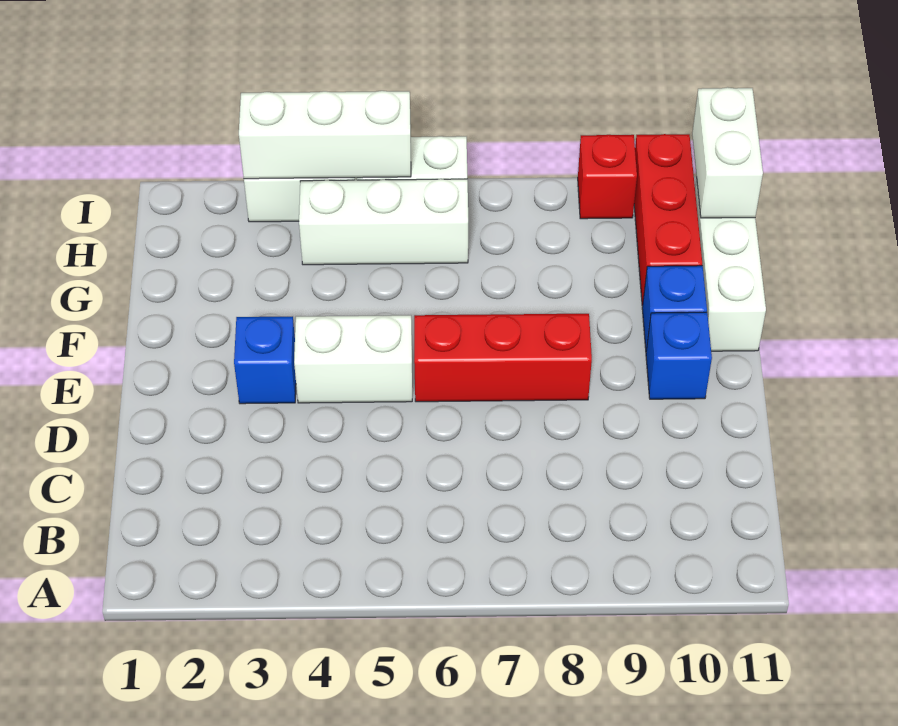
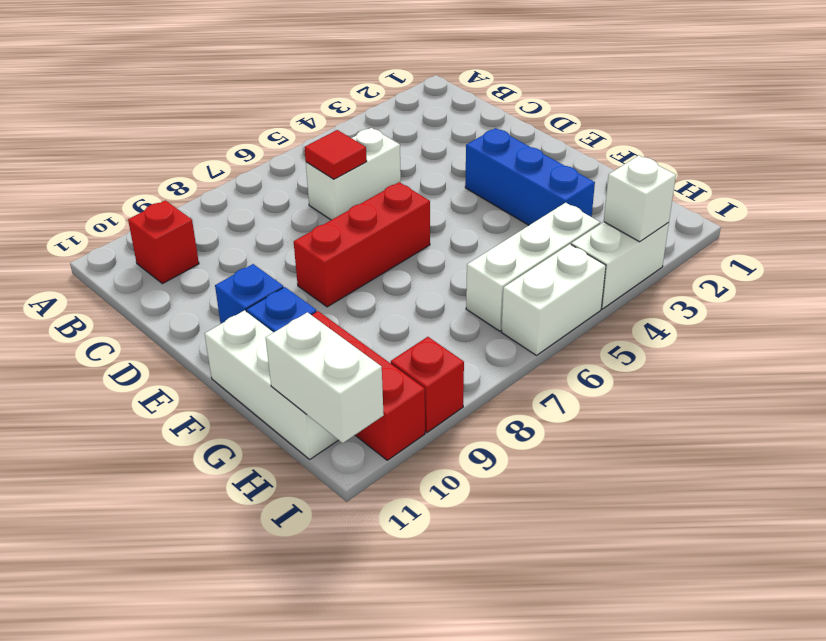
none -> red brick B10 level 1
none -> red tile C6 level 2
blue brick E3 level 1 -> blue brick E3:G3 level 1
white brick E4:E5 level 1 -> white brick C5:C6 level 1
white brick I3:I5 level 2 -> white brick I3 level 2

